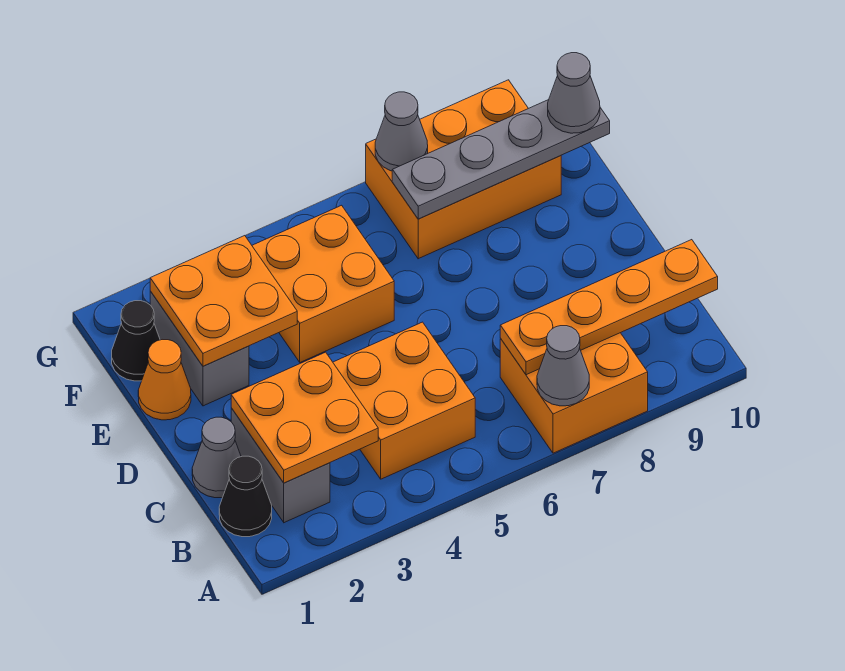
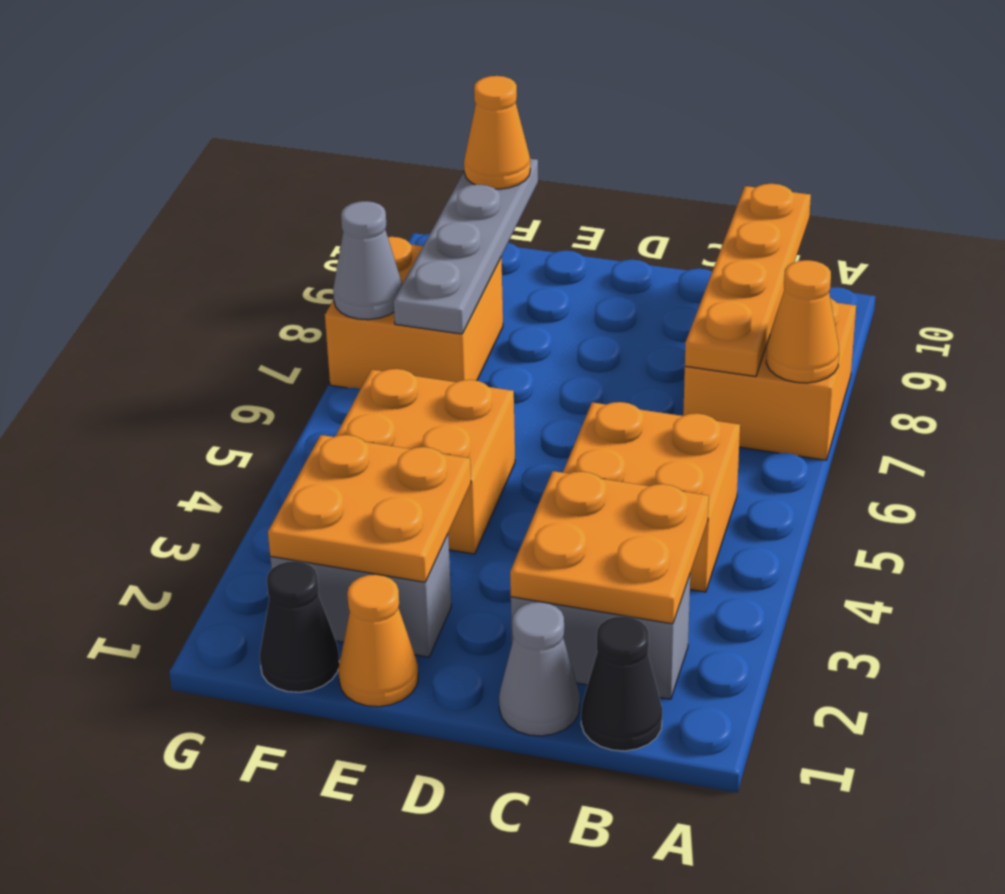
grey cone A7 level 2 -> orange cone A7 level 2
orange brick F7:G9 level 1 -> orange brick F7:G8 level 1
grey cone F10 level 3 -> orange cone F10 level 3

